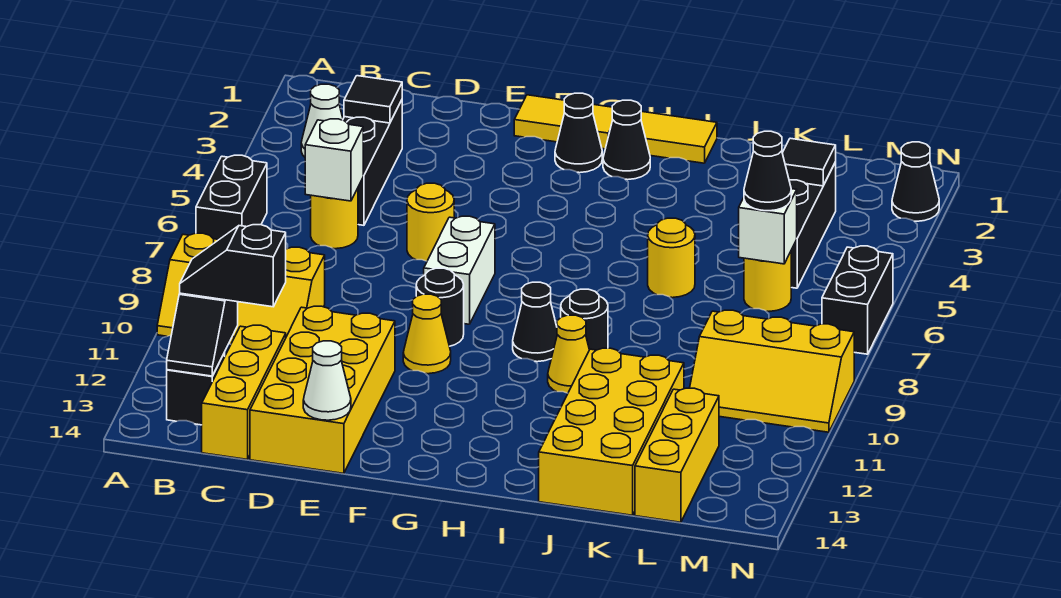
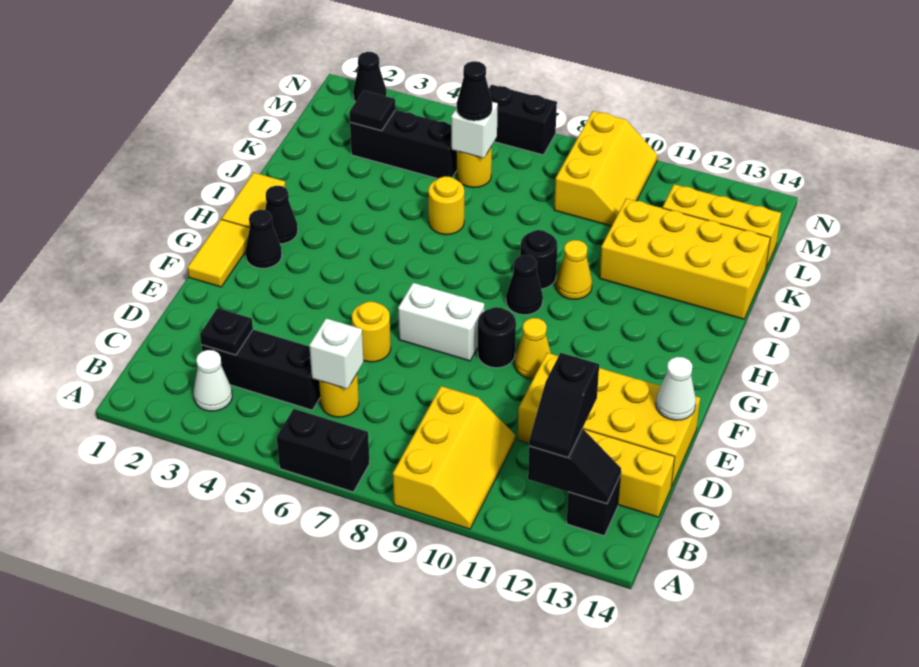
black tile C3 level 2 -> black plate C3 level 2

